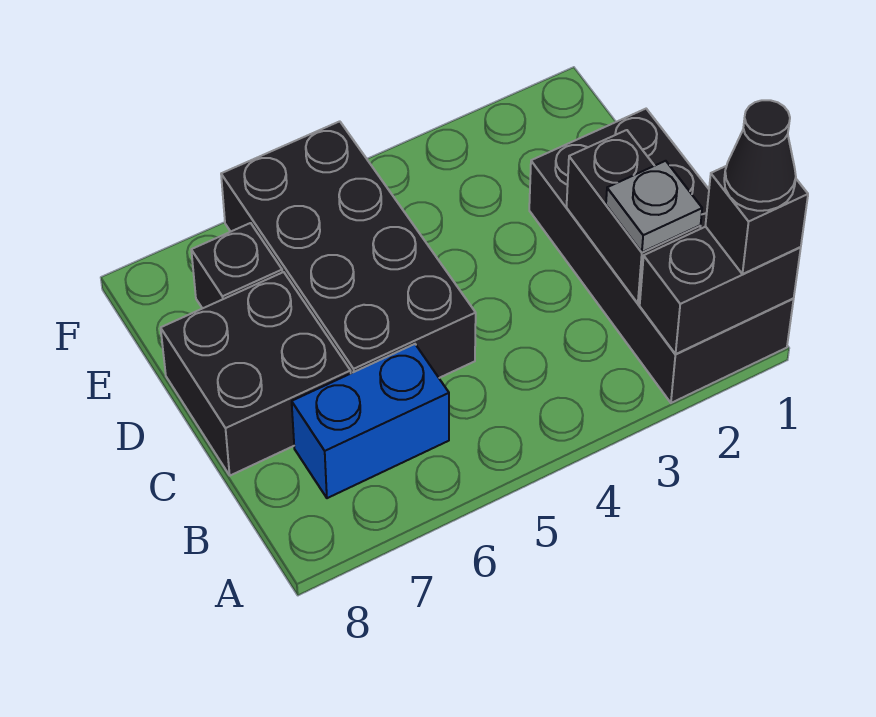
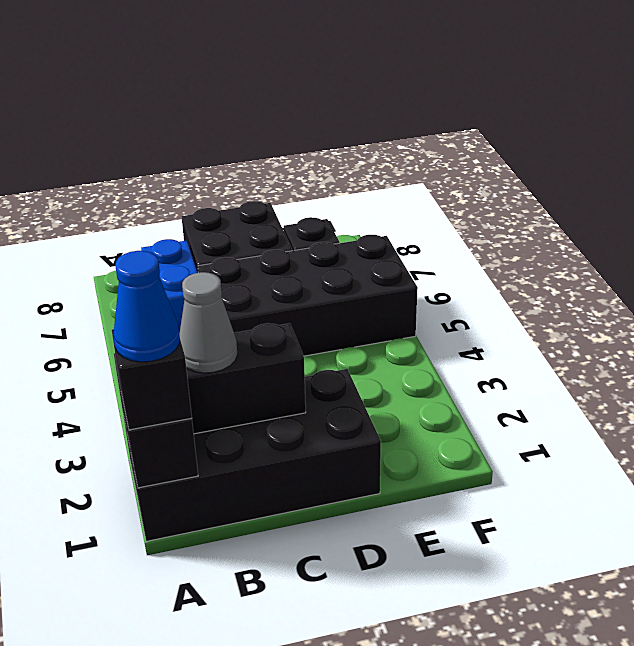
black cone A1 level 4 -> blue cone A1 level 4
grey plate B2 level 3 -> grey cone B2 level 3

